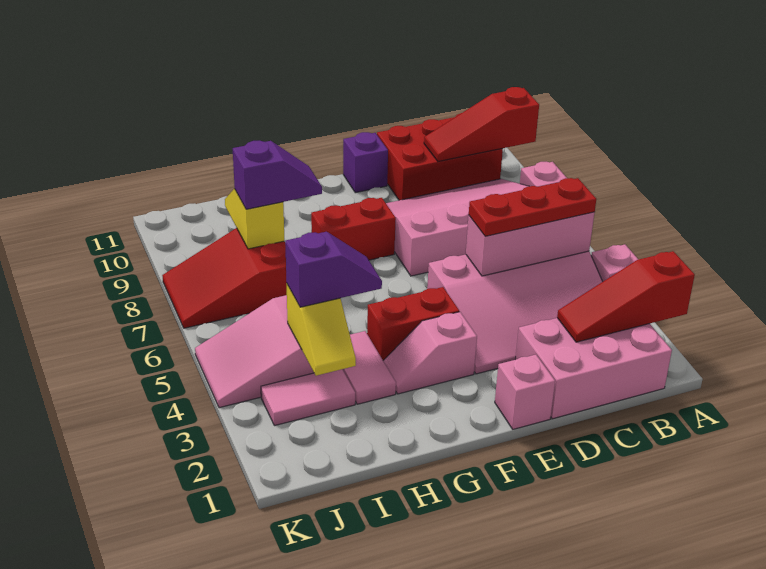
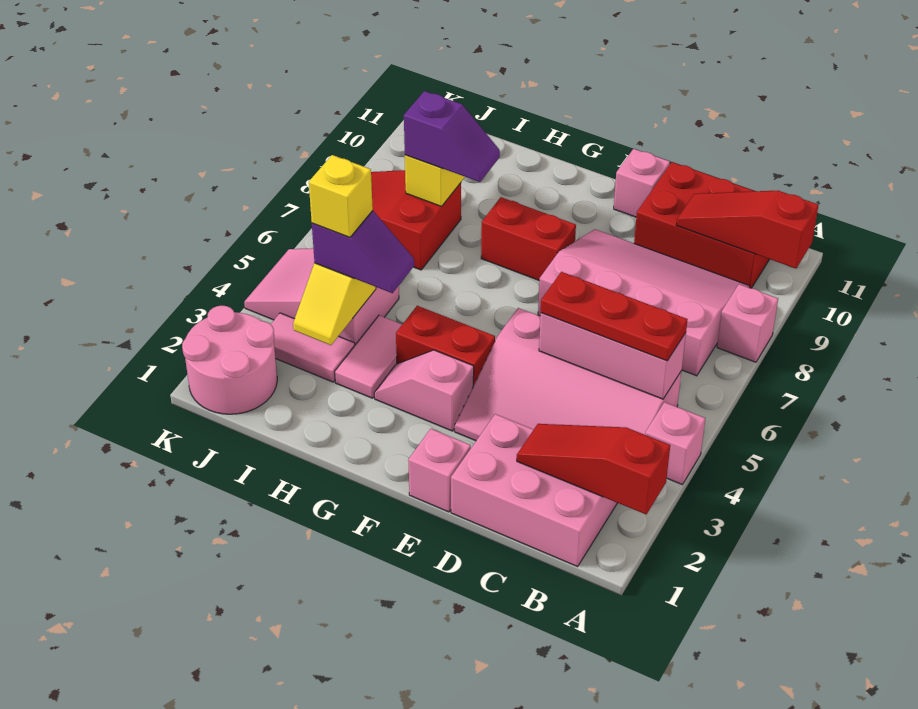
purple brick E11 level 1 -> pink brick E11 level 1
none -> yellow brick I4 level 4
none -> pink round brick J1:K2 level 1

